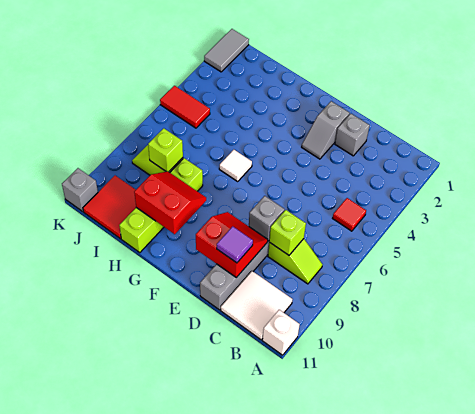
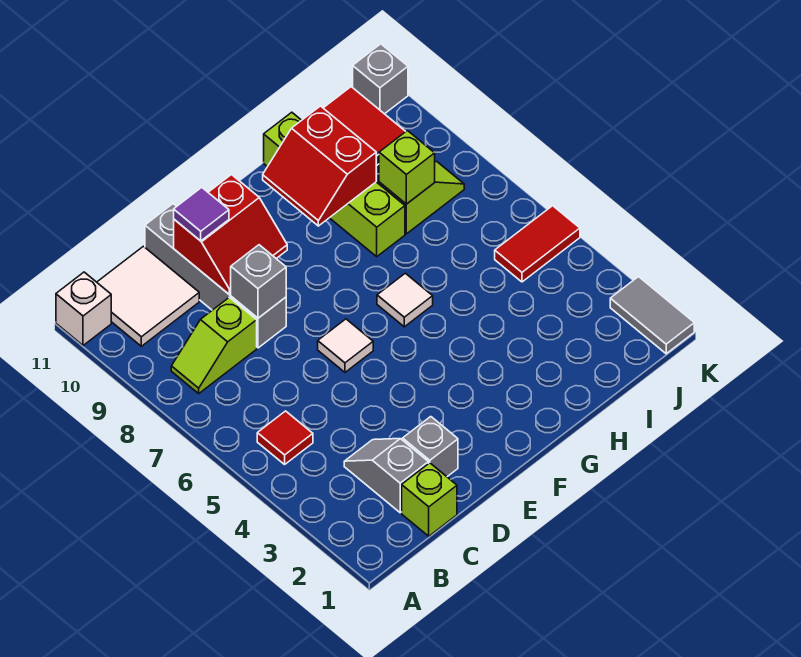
lime brick C8 level 2 -> lime brick C1 level 1
grey slope E2:E3 level 1 top 2 -> grey slope C2:C3 level 1 top 2
none -> white tile E6 level 1
red slope G9:H10 level 2 top 10 -> red slope G9:H10 level 2 top H

